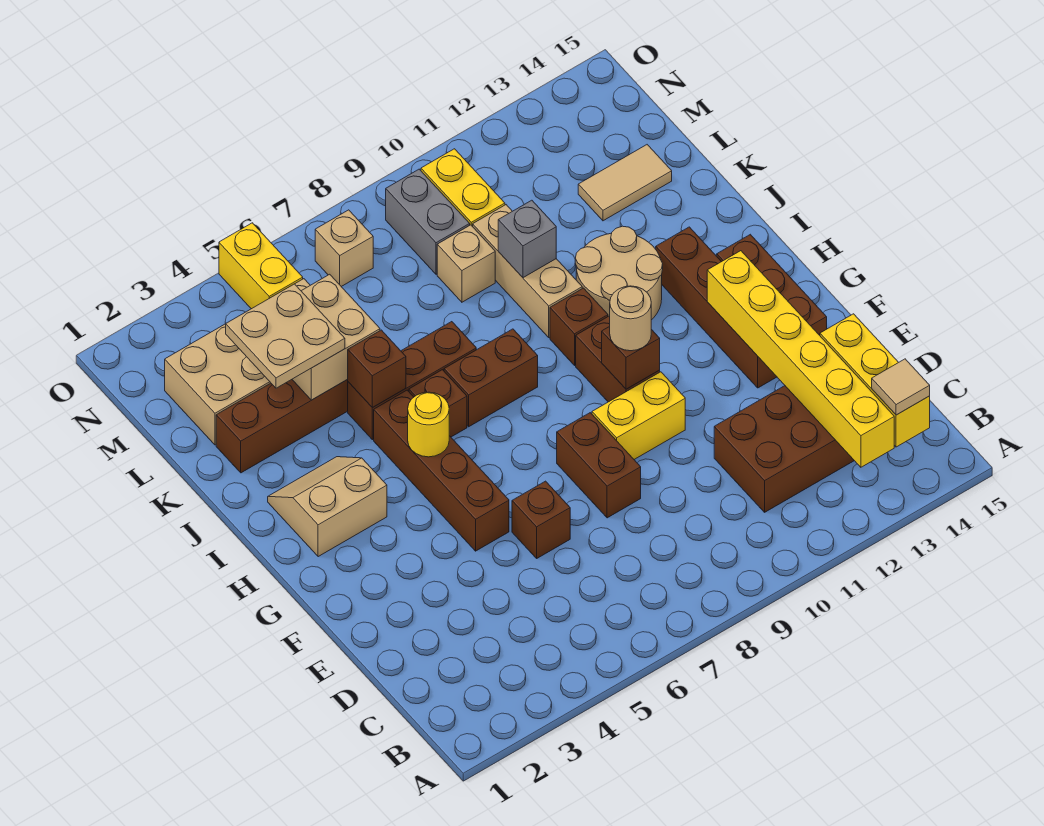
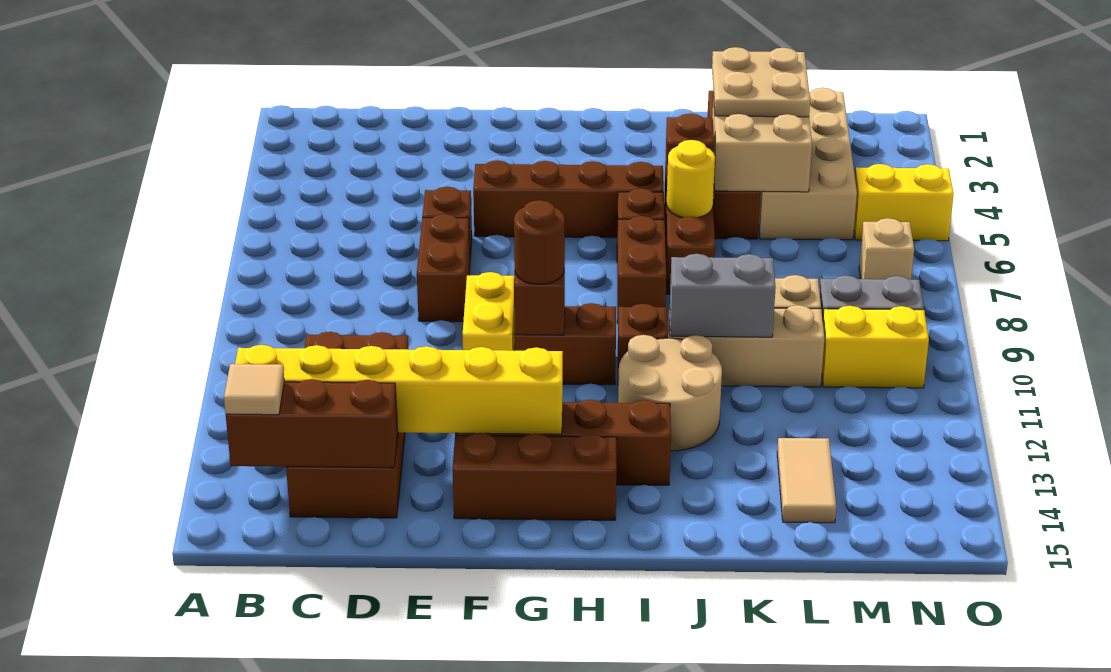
yellow brick B14:D14 level 2 -> brown brick B14:D14 level 2
brown brick E8:F8 level 1 -> brown brick E7:E8 level 1
tan round brick G10 level 3 -> brown round brick G10 level 3
tan slope H2:I3 level 1 top H -> none
yellow round brick H5 level 2 -> yellow round brick J6 level 2
grey brick K10 level 2 -> grey brick J10:K10 level 2

